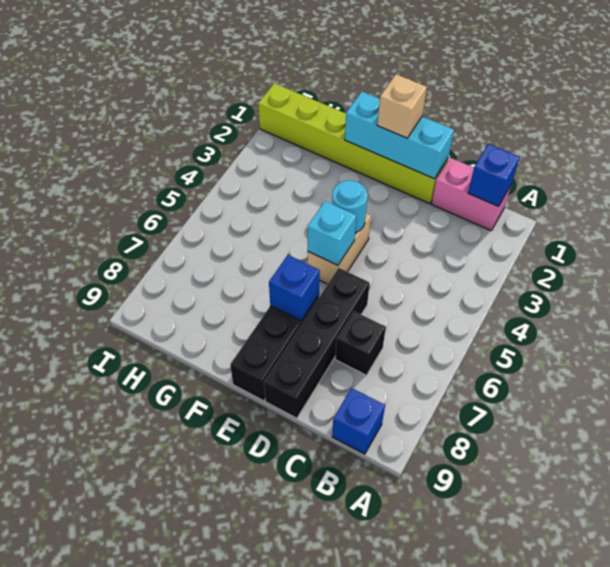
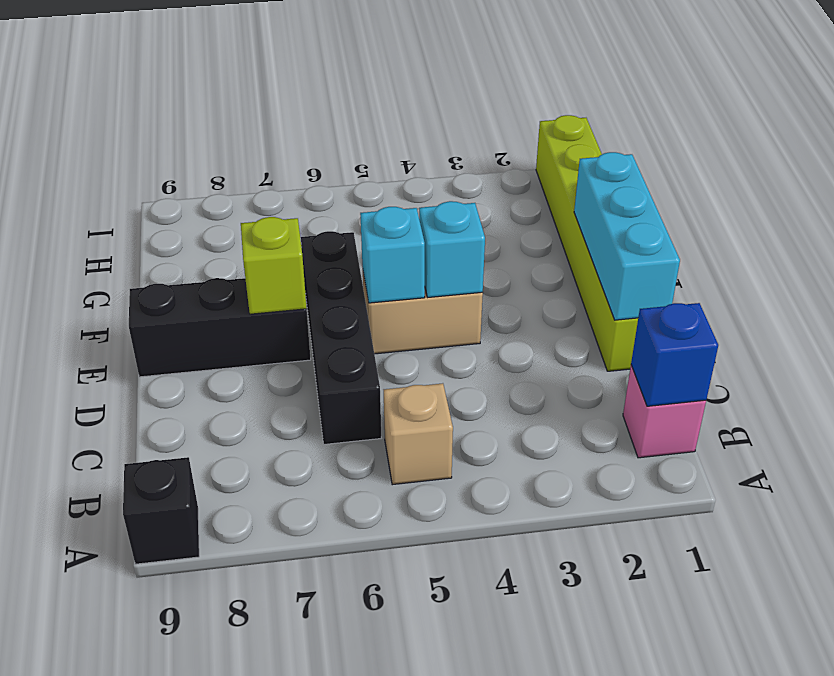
pink brick B1:C1 level 1 -> pink brick B1 level 1
blue brick B9 level 1 -> none
black brick C7 level 1 -> black brick A9 level 1
black brick D6:D9 level 1 -> black brick C6:F6 level 1
tan brick E1 level 3 -> tan brick B5 level 1
cyan round brick E4 level 2 -> cyan brick E4 level 2
blue brick E7 level 2 -> lime brick E7 level 2

